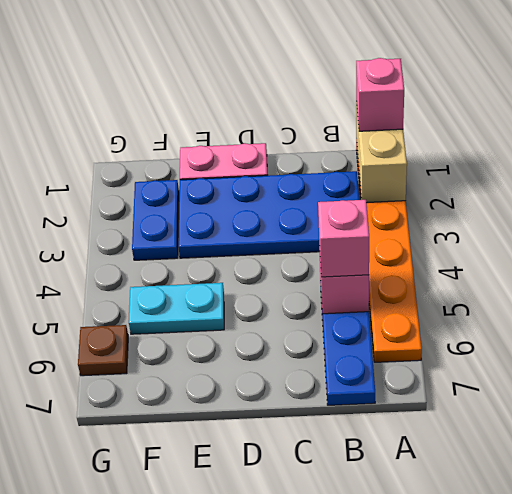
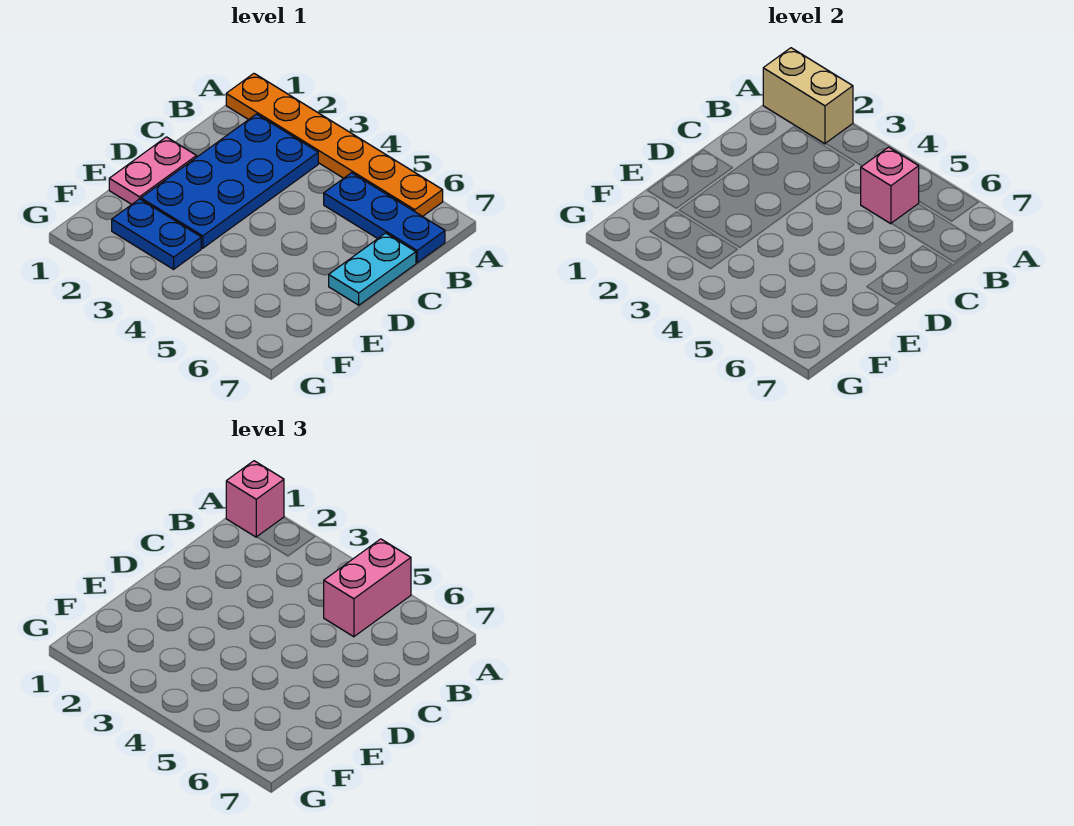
pink brick B5 level 3 -> pink brick A5:B5 level 3
cyan plate E5:F5 level 1 -> cyan plate C7:D7 level 1
brown plate G6 level 1 -> none

